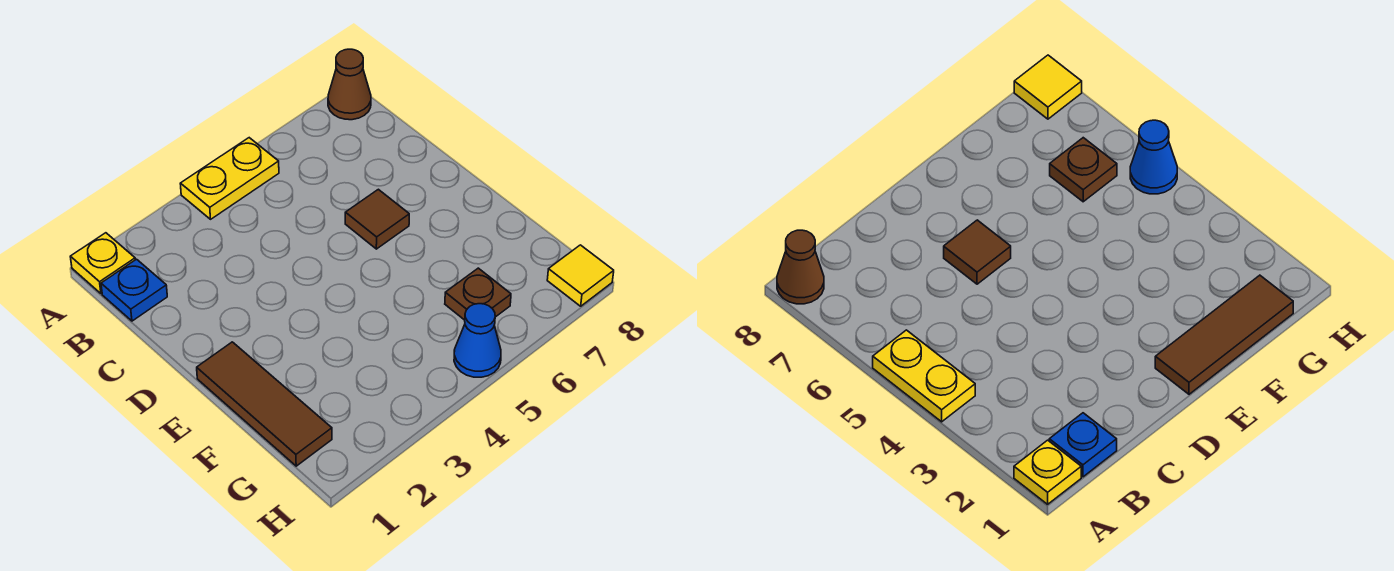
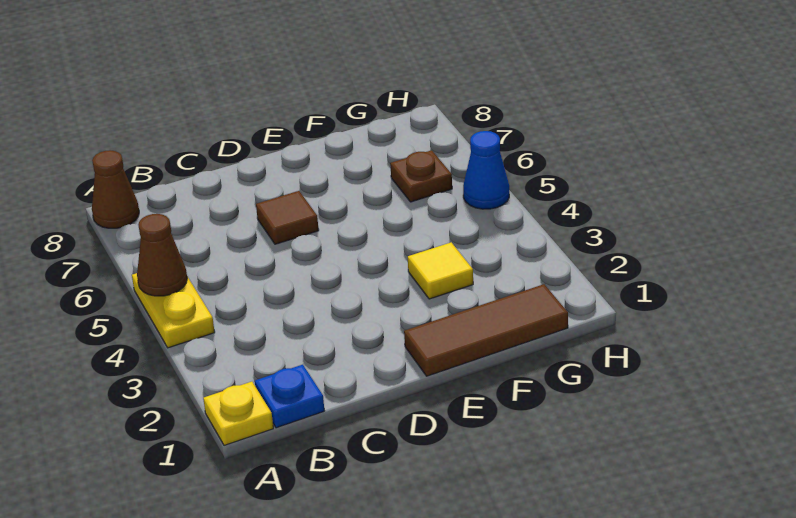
none -> brown cone A5 level 2
yellow tile H8 level 1 -> yellow tile F3 level 1

